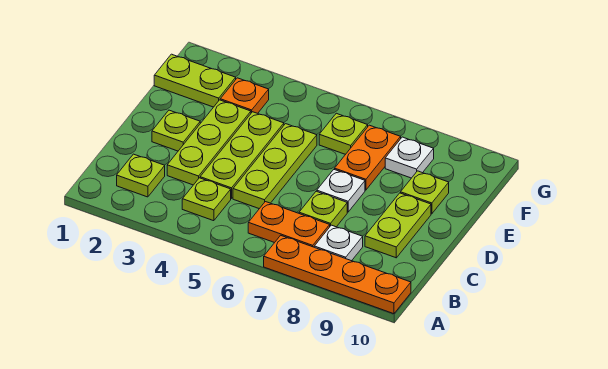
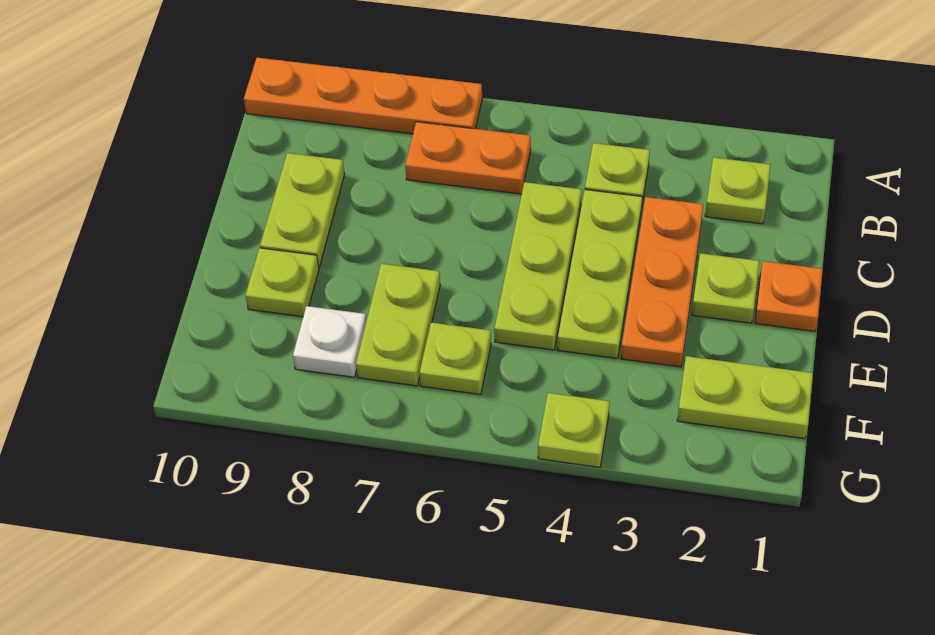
white plate B8 level 1 -> none
lime plate C3:E3 level 1 -> orange plate C3:E3 level 1
lime plate C7 level 1 -> lime plate G4 level 1
white plate D7 level 1 -> none
orange plate E7:F7 level 1 -> lime plate E7:F7 level 1
orange plate F3 level 1 -> orange plate D1 level 1

